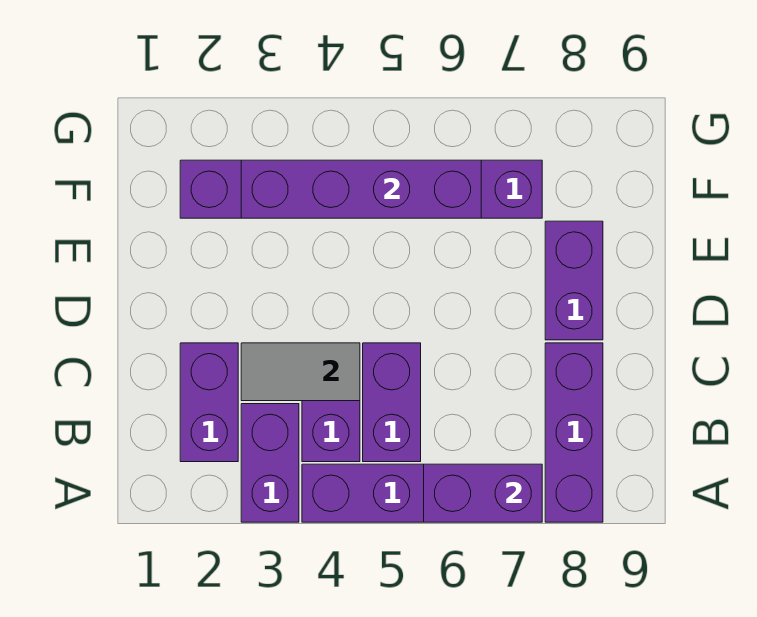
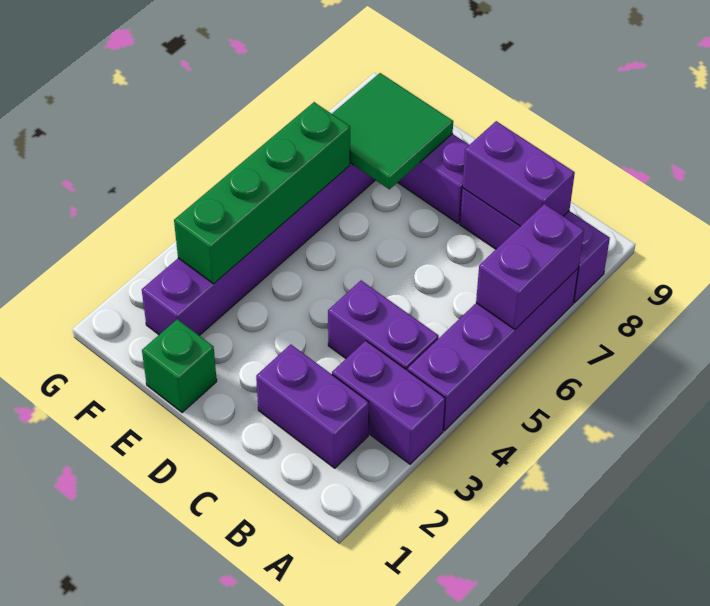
purple brick B5:C5 level 1 -> purple brick B8:C8 level 2
grey tile C3:C4 level 2 -> none
none -> green brick E1 level 1
none -> green tile E7:F8 level 2
purple brick F3:F6 level 2 -> green brick F3:F6 level 2

